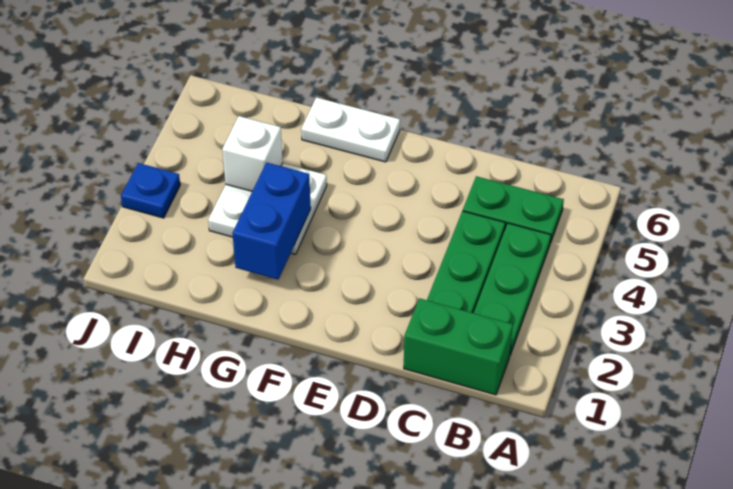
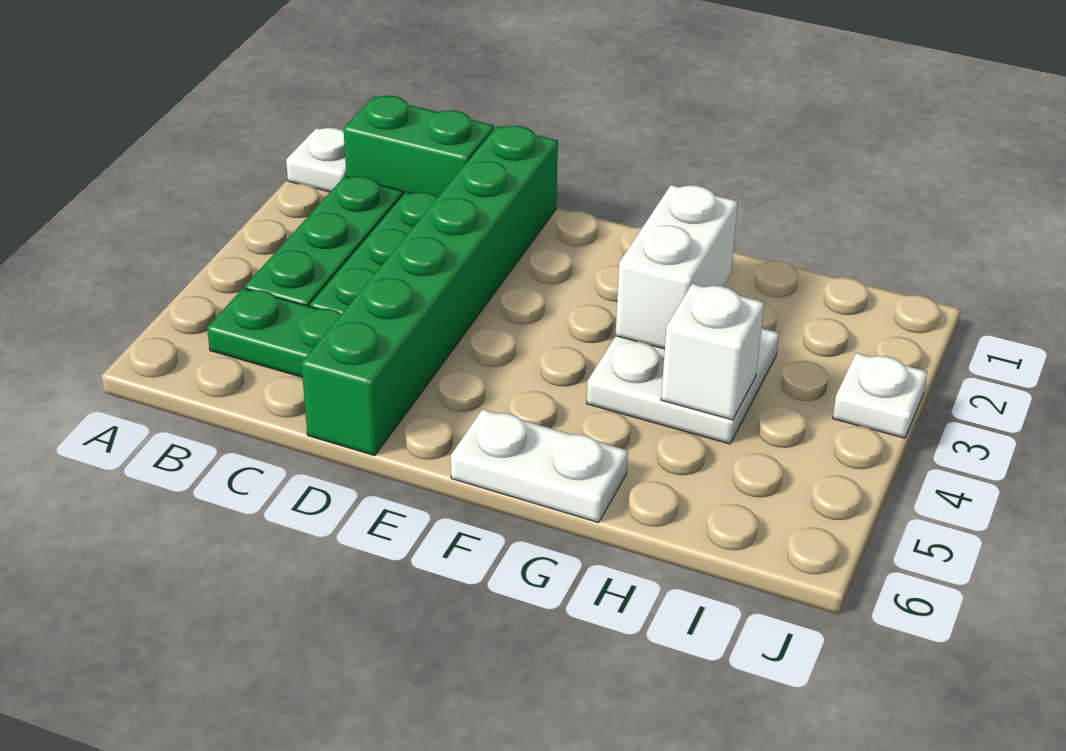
none -> white plate A1 level 1
none -> green brick D1:D6 level 1
blue brick G2:G3 level 2 -> white brick G2:G3 level 2
blue plate J3 level 1 -> white plate J3 level 1

